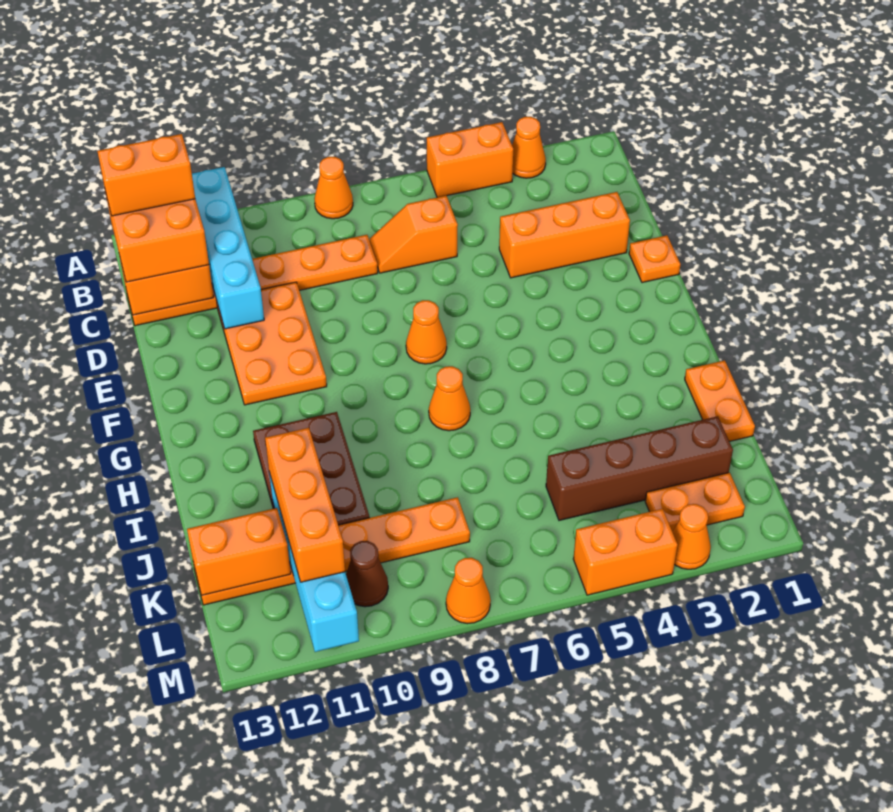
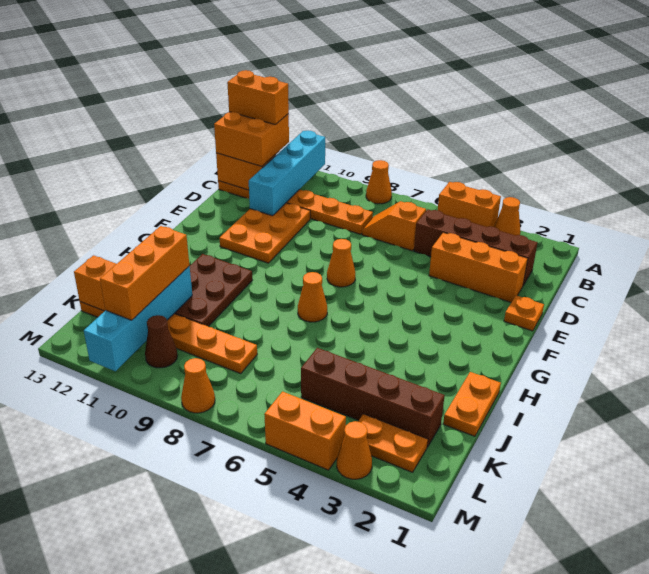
none -> brown brick C2:C5 level 1

